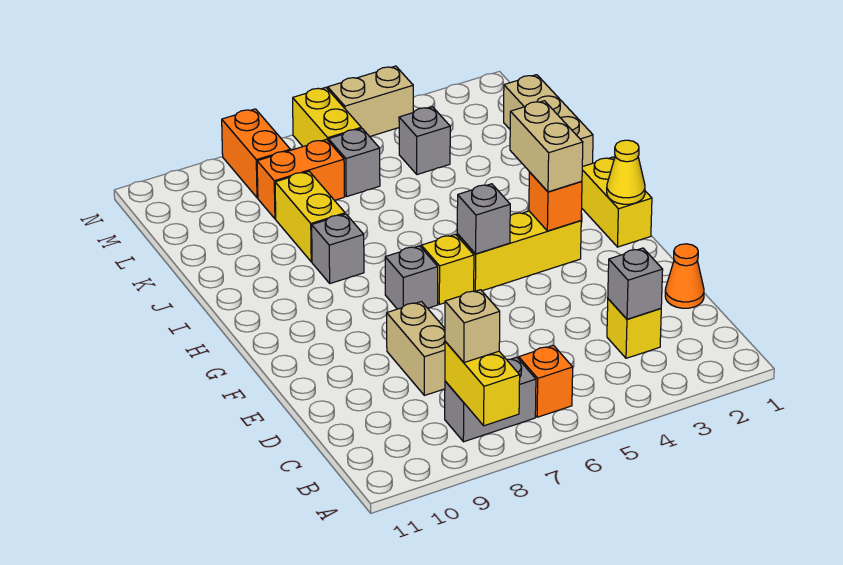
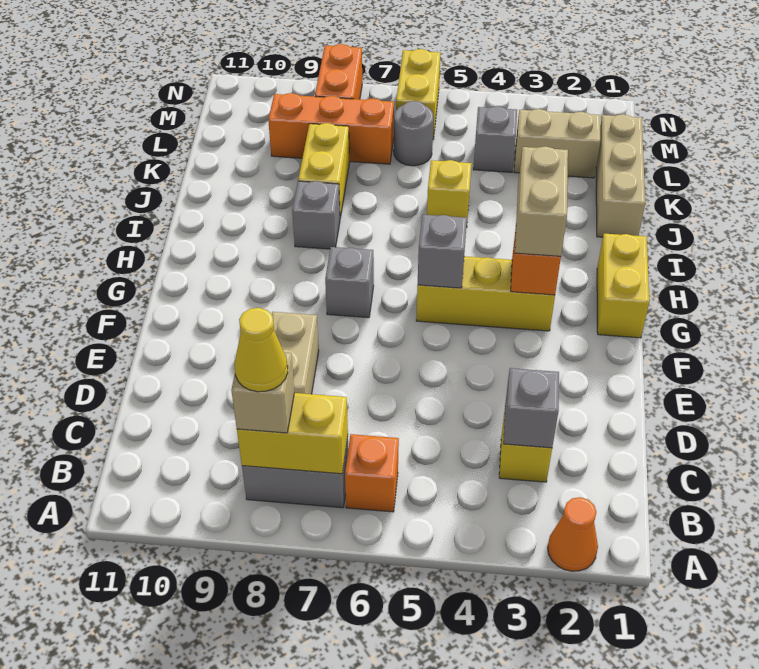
yellow brick A8:B8 level 2 -> yellow brick B7:B8 level 2
orange cone D1 level 1 -> orange cone A2 level 1
yellow cone G1 level 2 -> yellow cone B8 level 4
yellow brick G6 level 1 -> yellow brick J5 level 1
grey brick L6 level 1 -> grey round brick L6 level 1
orange brick L7:L8 level 1 -> orange brick L7:L9 level 1
tan brick N4:N5 level 1 -> tan brick L2:L3 level 1

